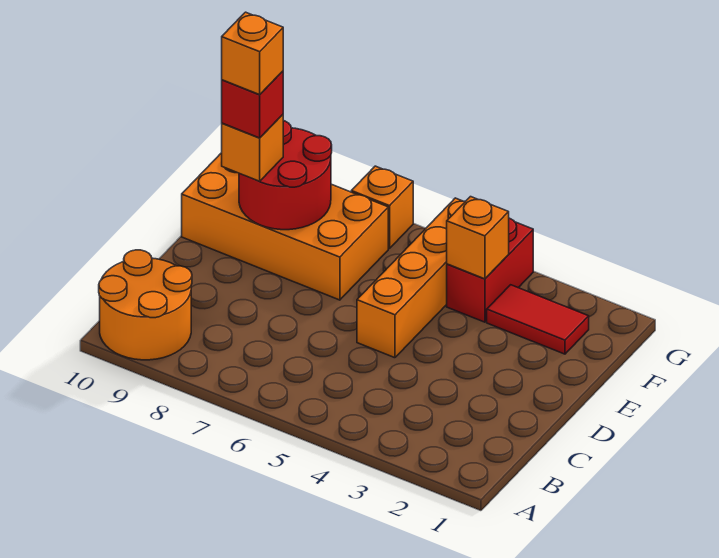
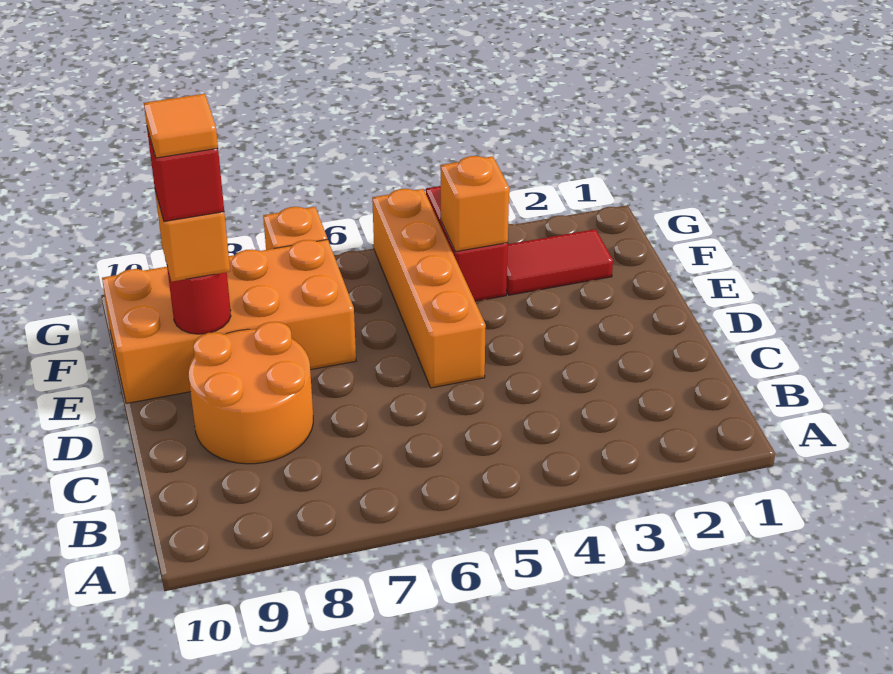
orange round brick A9:B10 level 1 -> orange round brick C8:D9 level 1
red round brick E8:F9 level 2 -> red round brick E9 level 2
orange brick E9 level 5 -> orange tile E9 level 5

